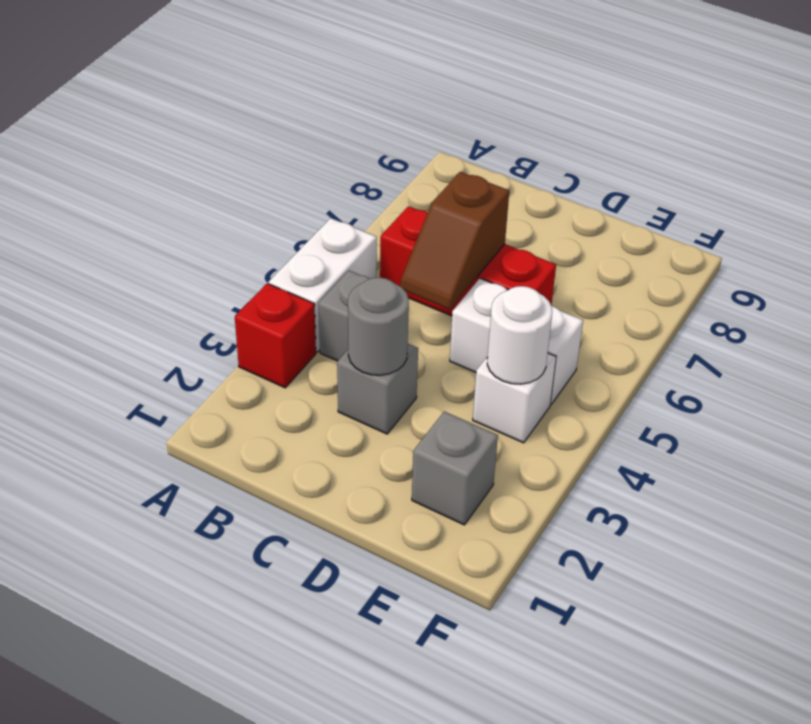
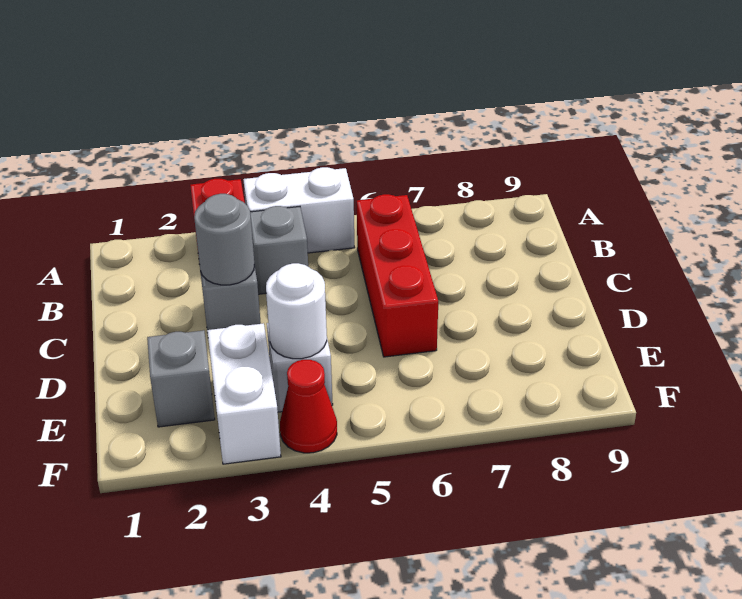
brown slope C5:C6 level 2 top 6 -> none
white brick D5:E5 level 1 -> white brick E3:F3 level 1
none -> red cone F4 level 1

